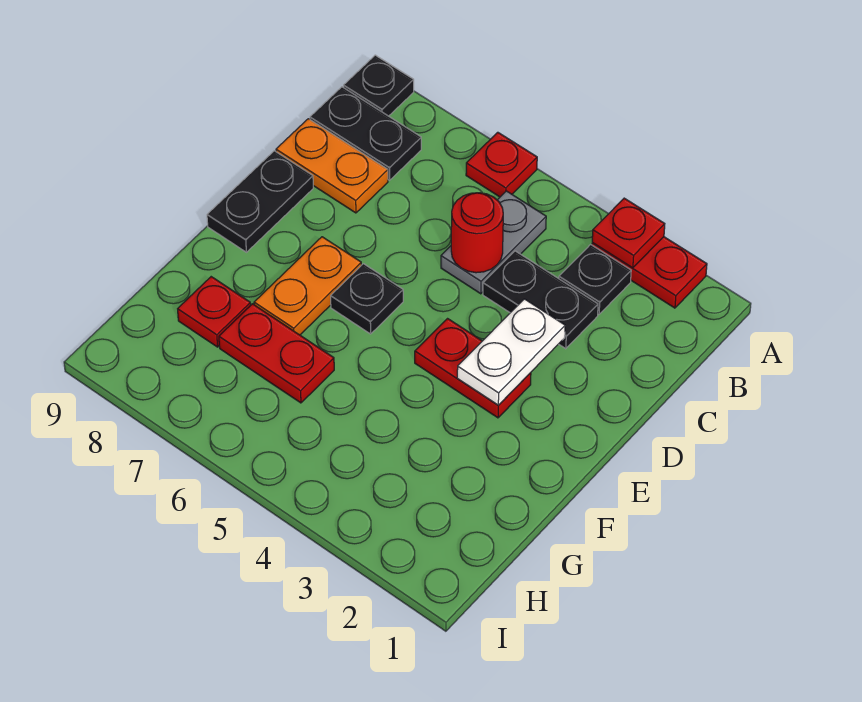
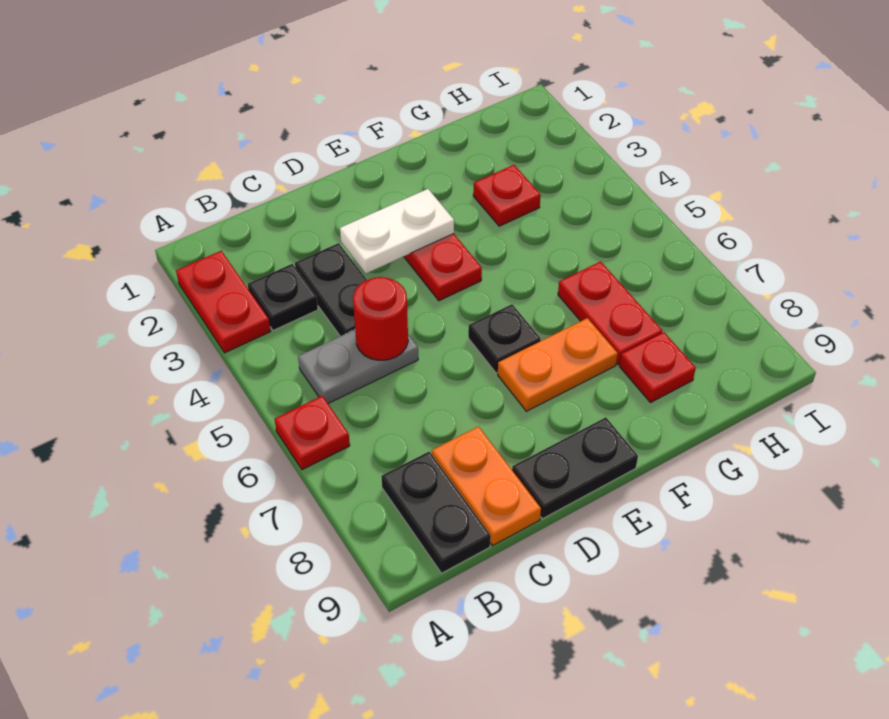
red plate A3 level 2 -> red plate G3 level 1
black plate A9 level 1 -> none

